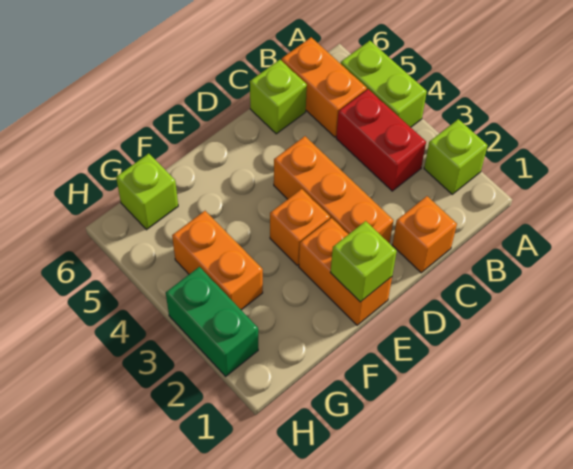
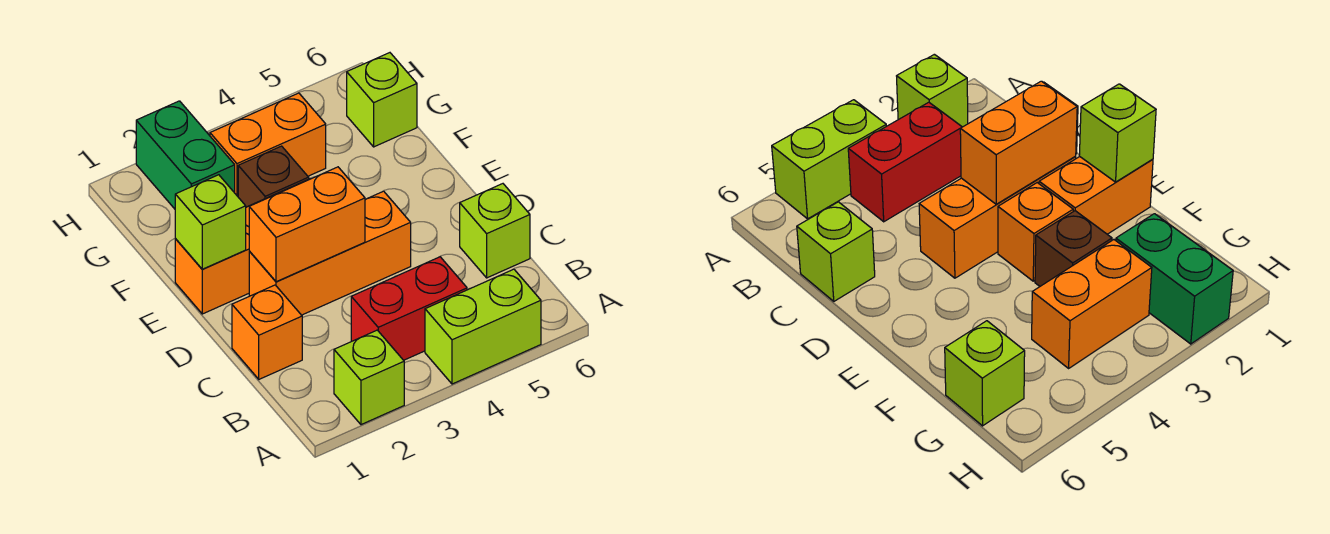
orange brick B5:B6 level 1 -> orange brick D2:D3 level 2
none -> brown brick F3 level 1
green brick H2:H3 level 1 -> green brick G2:H2 level 1

